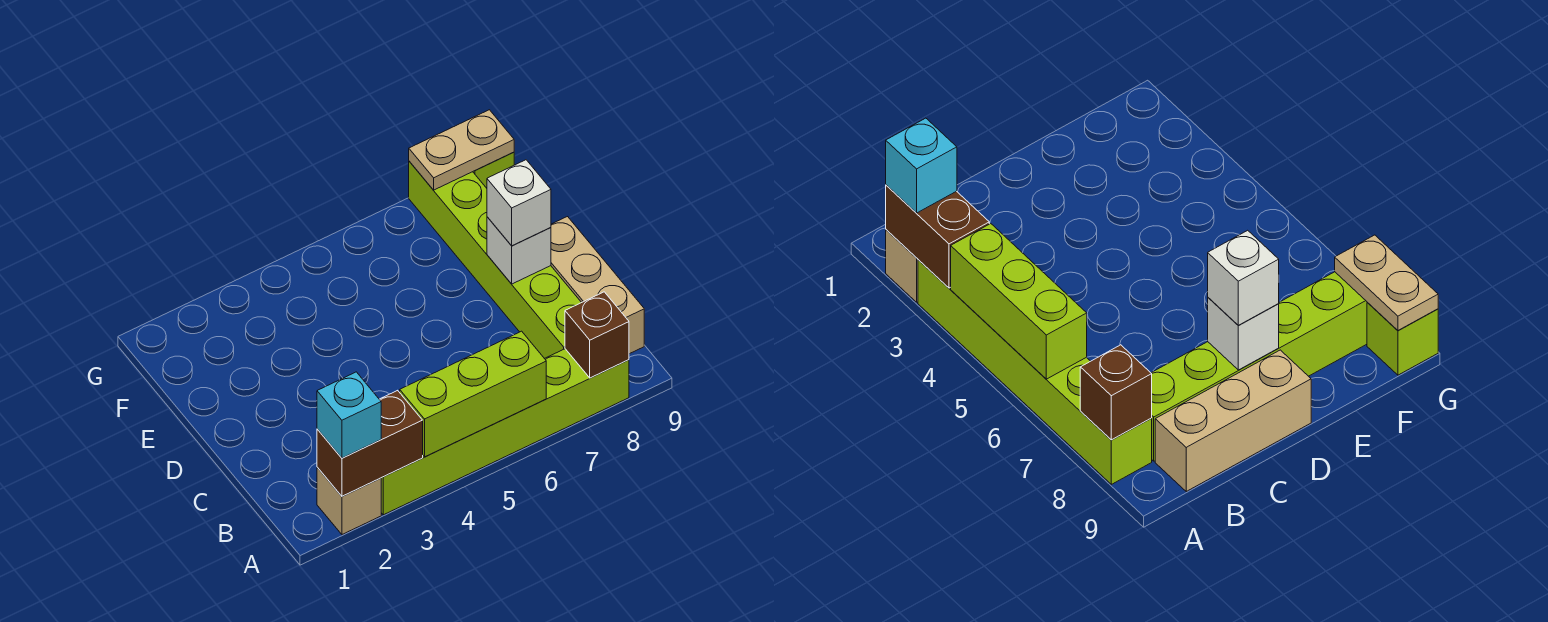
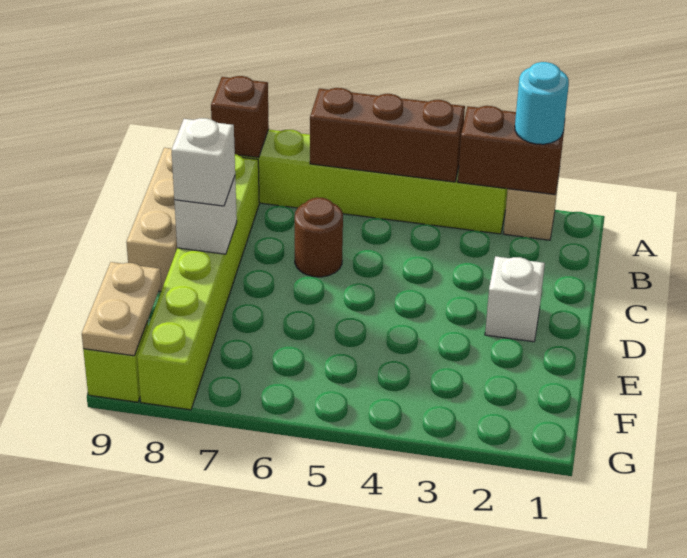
cyan brick A2 level 3 -> cyan round brick A2 level 3
lime brick A4:A6 level 2 -> brown brick A4:A6 level 2
none -> brown round brick C6 level 1
none -> white brick D2 level 1
tan plate G8:G9 level 2 -> tan plate F9:G9 level 2

